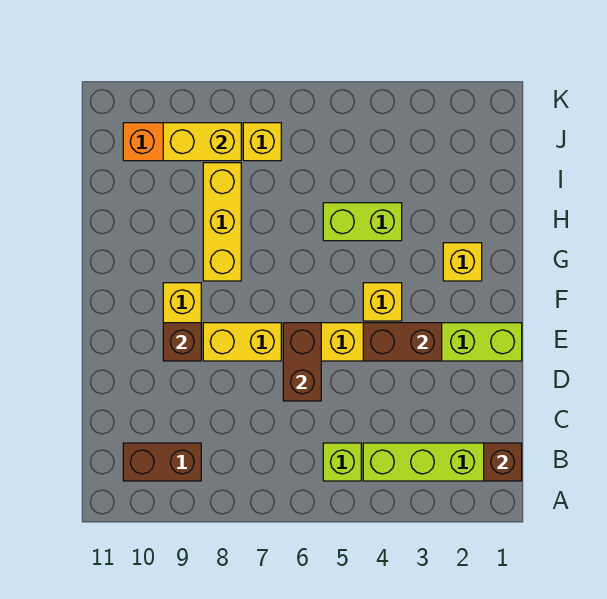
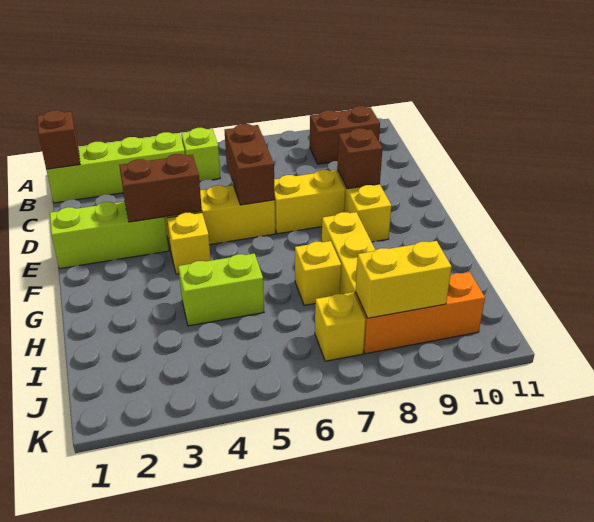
yellow brick G2 level 1 -> yellow brick H7 level 1

